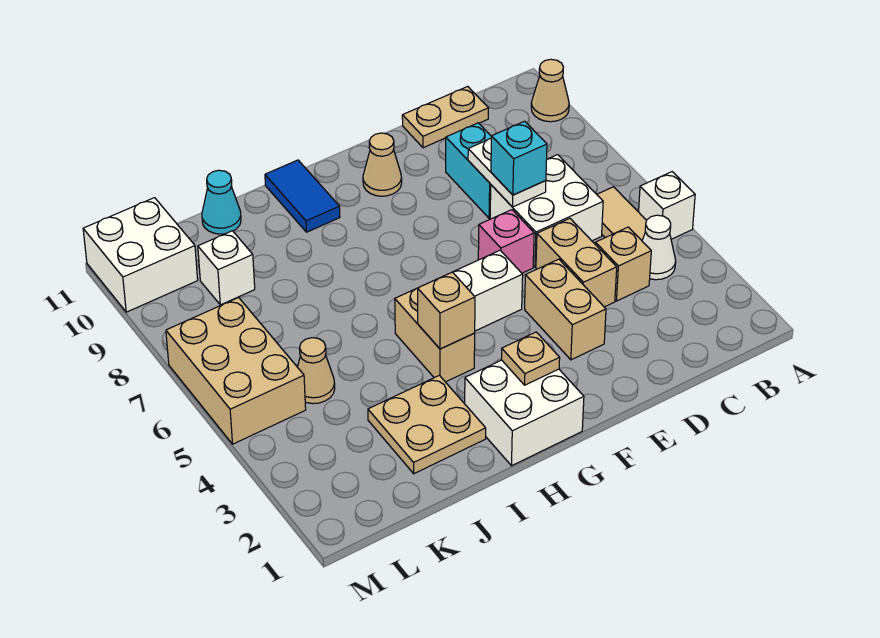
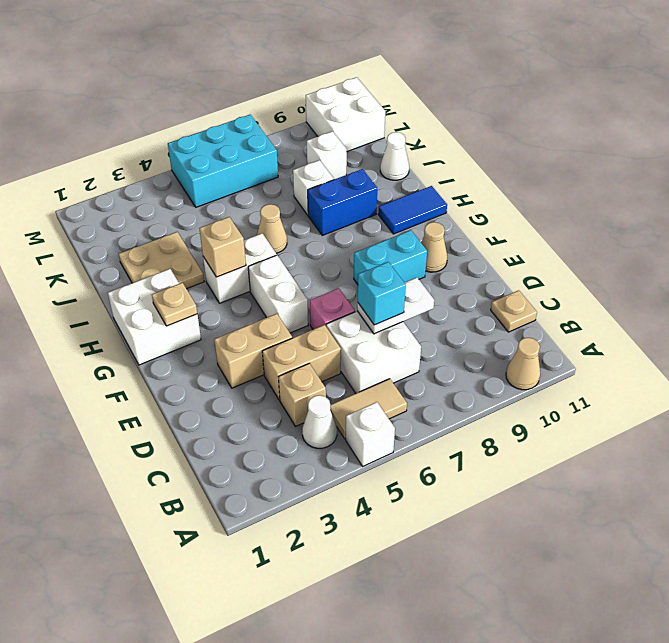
tan plate C11:D11 level 1 -> tan plate C11 level 1
cyan brick D8:D9 level 1 -> cyan brick F8:F9 level 1
tan brick H4:H5 level 1 -> white brick H4:H5 level 1
none -> blue brick I8:I9 level 1
none -> white brick J8 level 1
cyan cone J11 level 1 -> white cone J11 level 1
tan cone K5 level 1 -> tan cone I6 level 1
tan brick L5:M7 level 1 -> cyan brick L5:M7 level 1

